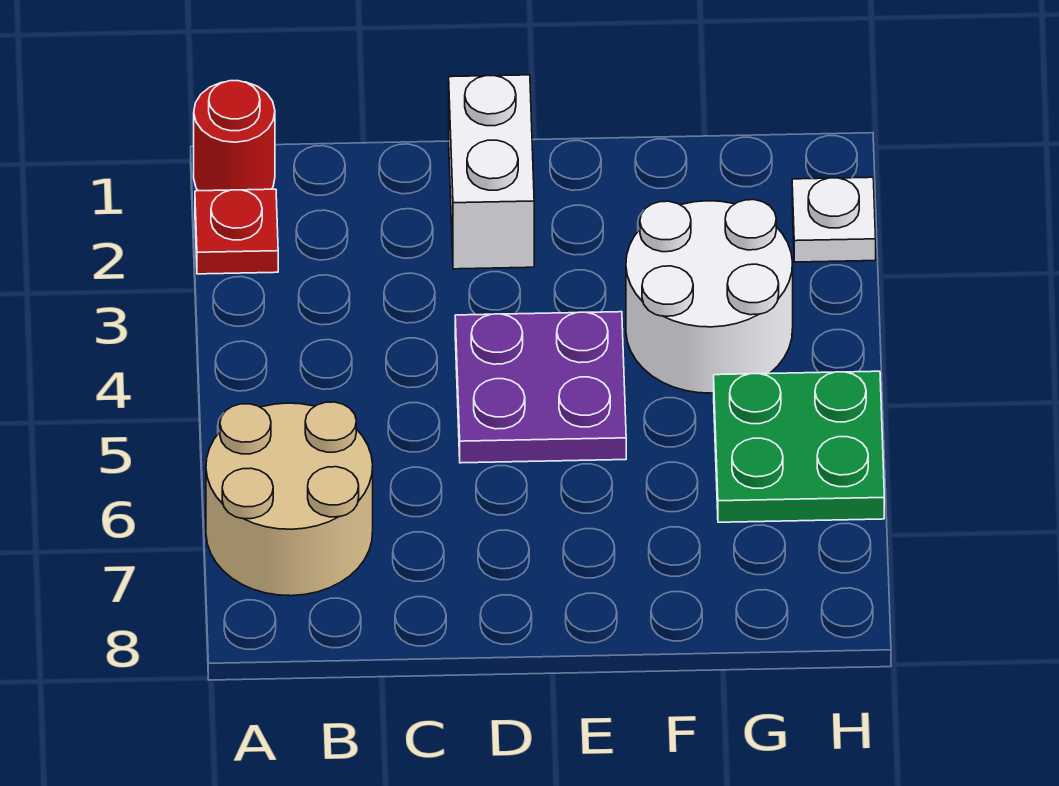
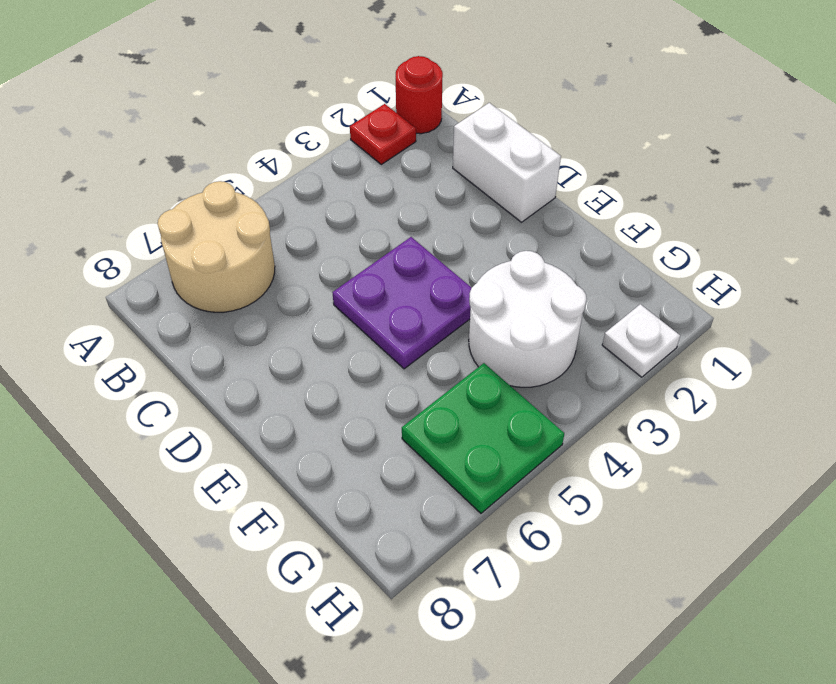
white brick D1:D2 level 1 -> white brick C1:D1 level 1

